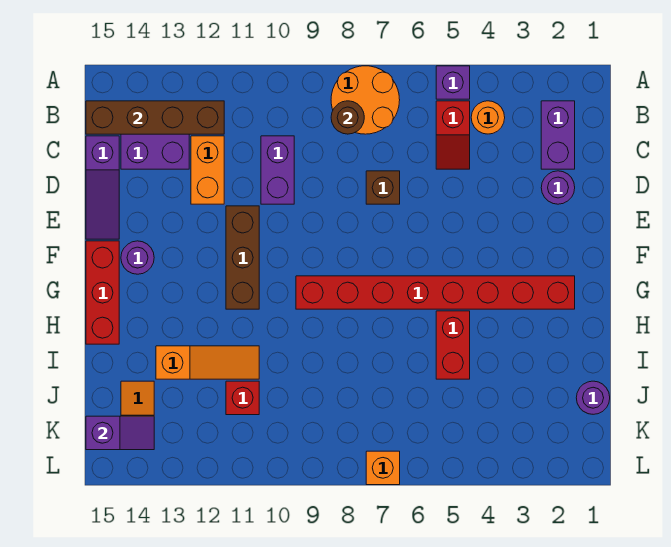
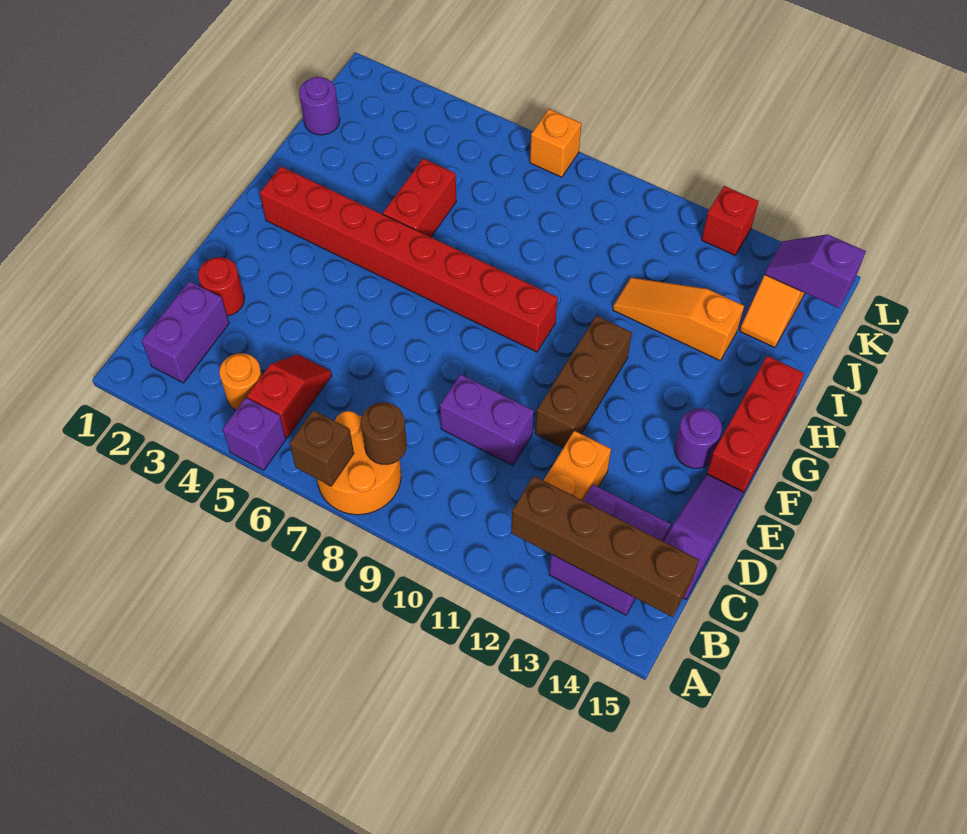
purple brick C10:D10 level 1 -> purple brick D9:D10 level 1
purple round brick D2 level 1 -> red round brick D2 level 1
brown brick D7 level 1 -> brown brick A7 level 2
red brick J11 level 1 -> red brick L12 level 1

